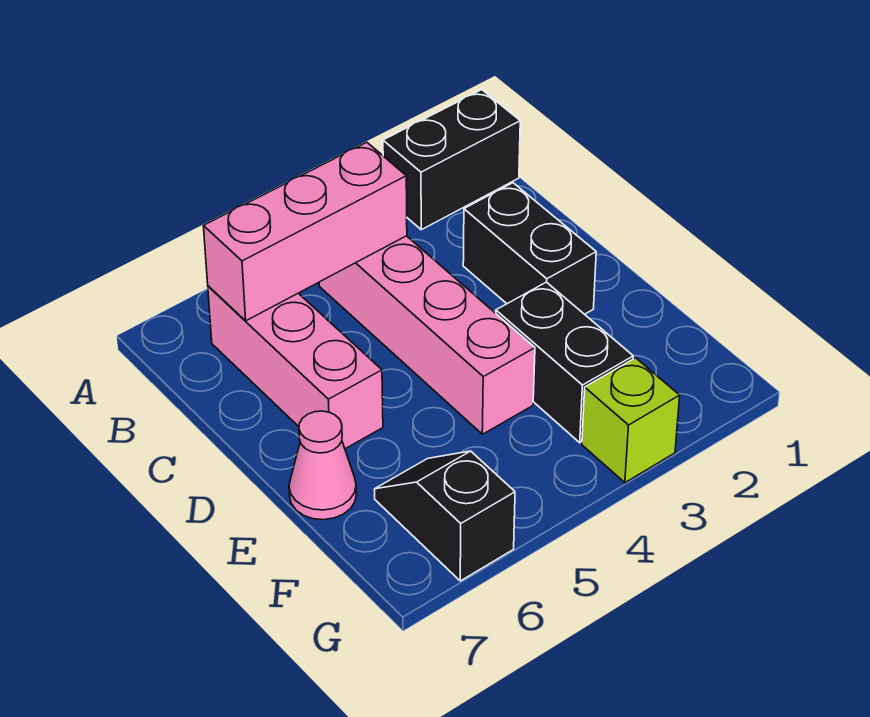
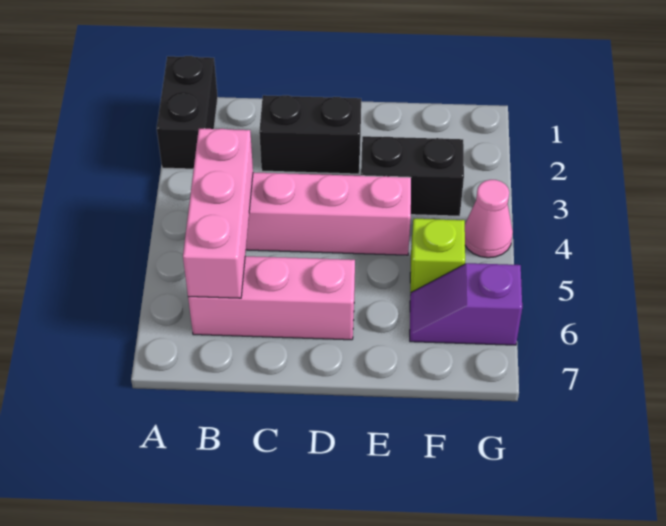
pink cone E7 level 1 -> pink cone G4 level 1
black slope F6:G6 level 1 top G -> purple slope F6:G6 level 1 top G
lime brick G3 level 1 -> lime brick F5 level 1

